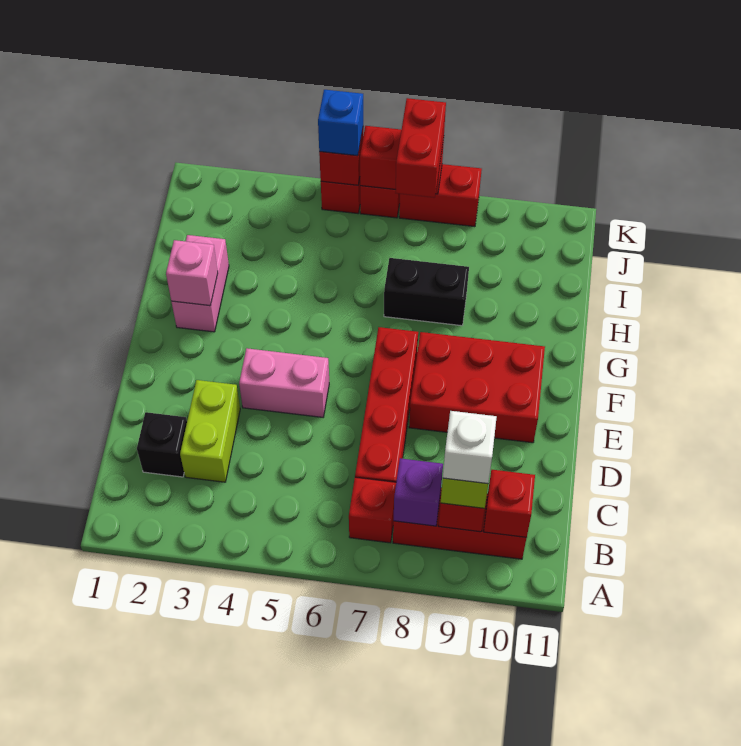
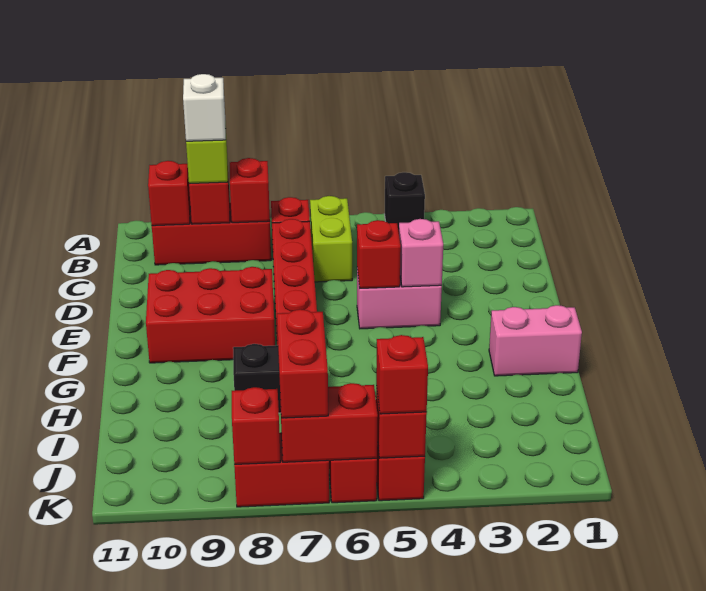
purple brick B8 level 2 -> red brick B8 level 2
black brick C2 level 1 -> black brick A4 level 1
lime brick C3:D3 level 1 -> lime brick B6:C6 level 1
none -> red brick E5 level 2
pink brick G2:H2 level 1 -> pink brick G1:G2 level 1
pink brick G2 level 2 -> pink brick E4 level 2
blue brick K5 level 3 -> red brick K5 level 3
none -> red brick K8 level 2

